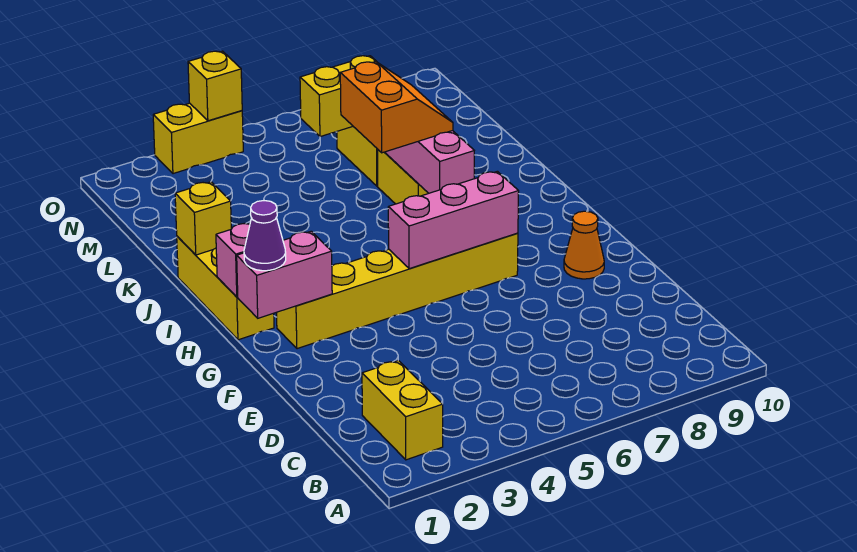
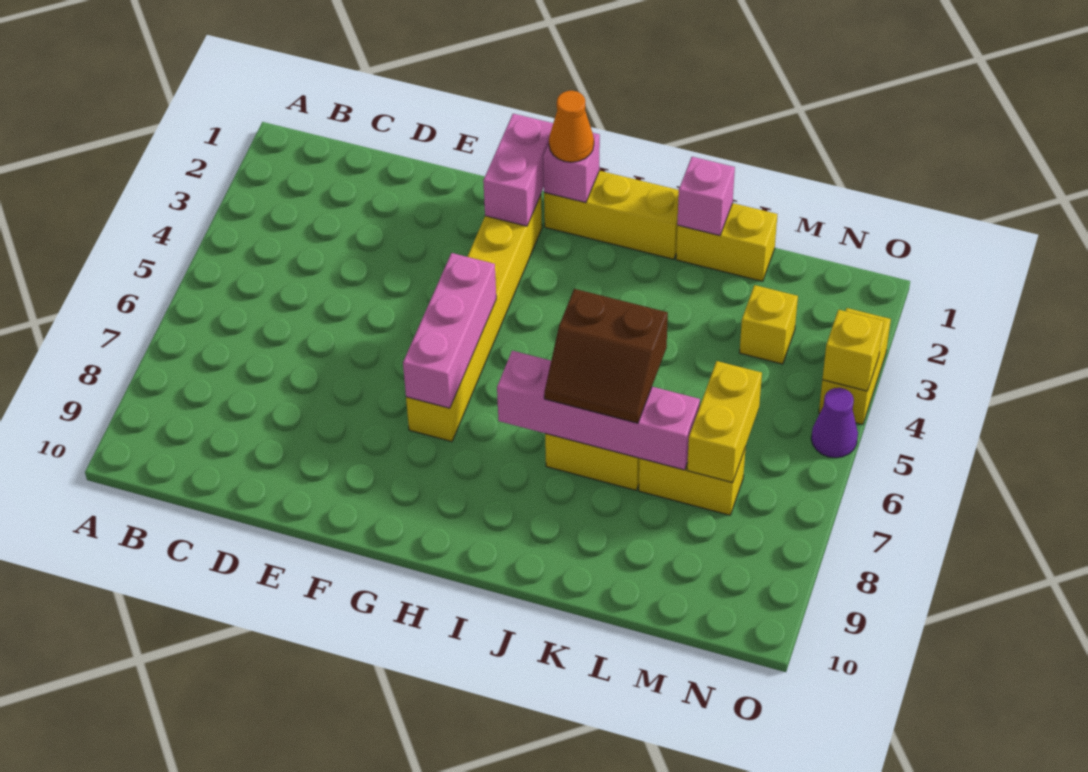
yellow brick B2:C2 level 1 -> yellow brick K1:L1 level 1
orange cone F9 level 1 -> orange cone H1 level 3
purple cone G1 level 3 -> purple cone O5 level 1
yellow brick J1 level 2 -> yellow brick M3 level 1
orange slope J6:K7 level 3 top 6 -> brown slope J6:K7 level 3 top 6
none -> pink brick K1 level 2

